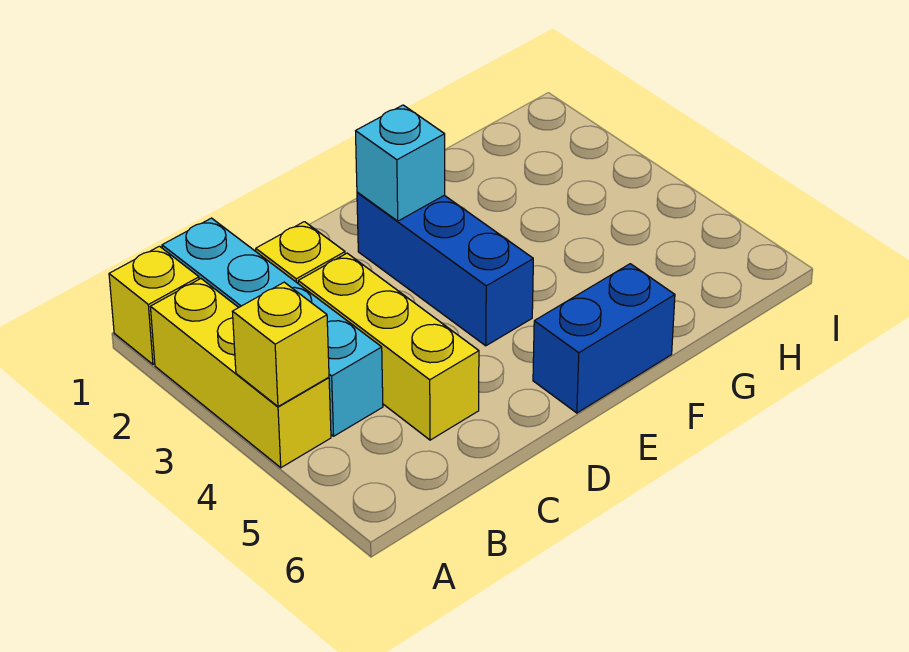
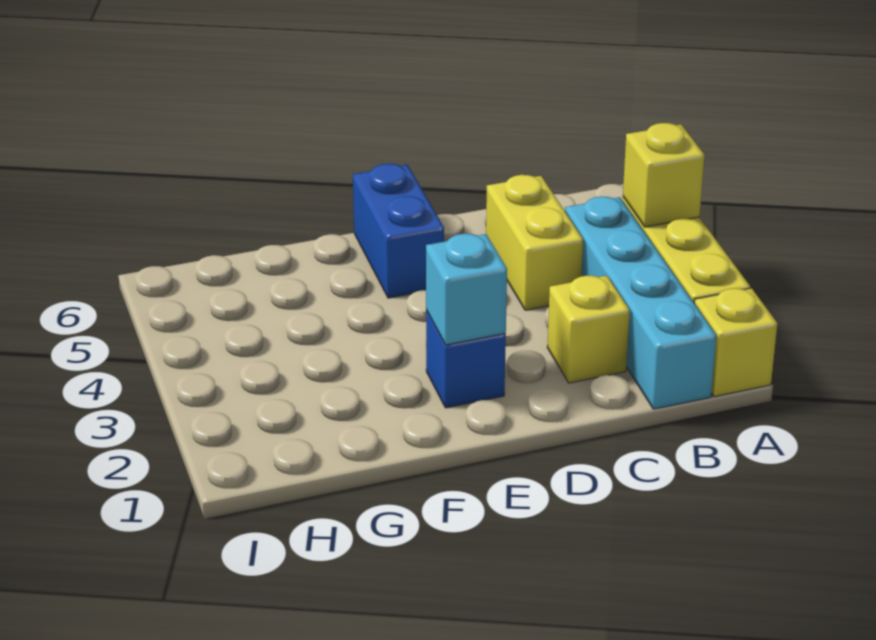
yellow brick C3:C5 level 1 -> yellow brick C4:C5 level 1
blue brick E2:E4 level 1 -> blue brick E2 level 1
blue brick E6:F6 level 1 -> blue brick E5:E6 level 1

